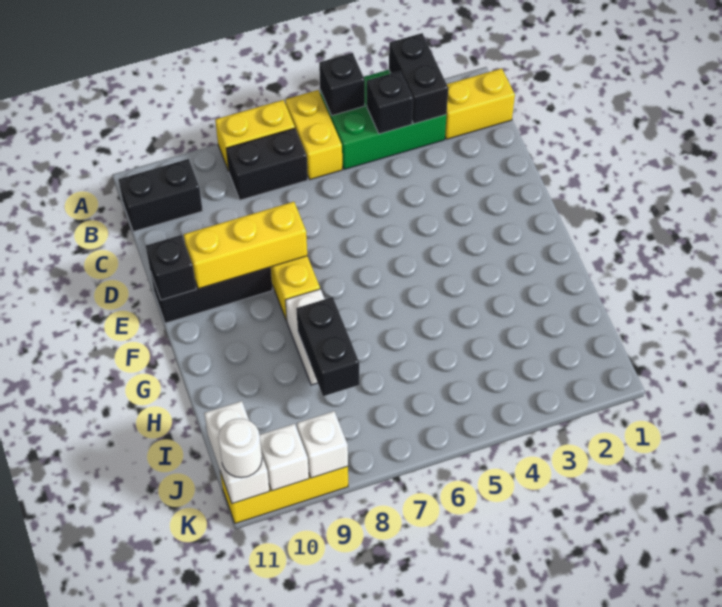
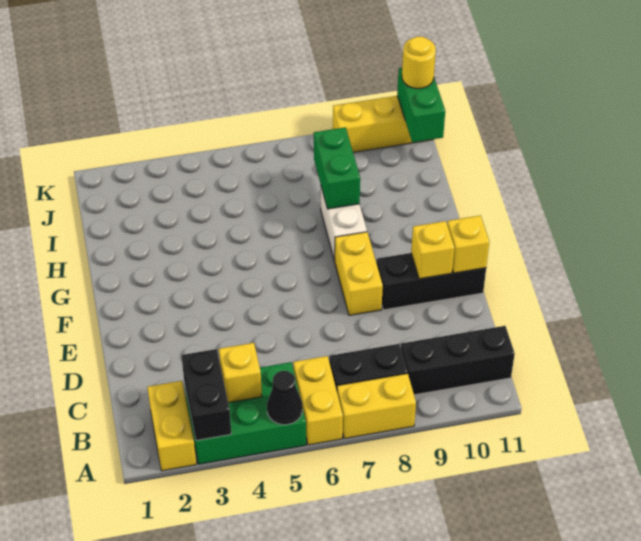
black brick A5 level 2 -> black cone A5 level 2
yellow brick B1:B2 level 1 -> yellow brick A2:B2 level 1
black brick B4 level 2 -> yellow brick B4 level 2
black brick B10:B11 level 1 -> black brick B9:B11 level 1
yellow brick E8:E10 level 2 -> yellow brick E10 level 2
black brick E11 level 2 -> yellow brick E11 level 2
black brick H8:I8 level 2 -> green brick H8:I8 level 2
white brick J11:K11 level 2 -> green brick J11:K11 level 2
white brick K9 level 2 -> none
white brick K10 level 2 -> none
white round brick K11 level 3 -> yellow round brick K11 level 3

